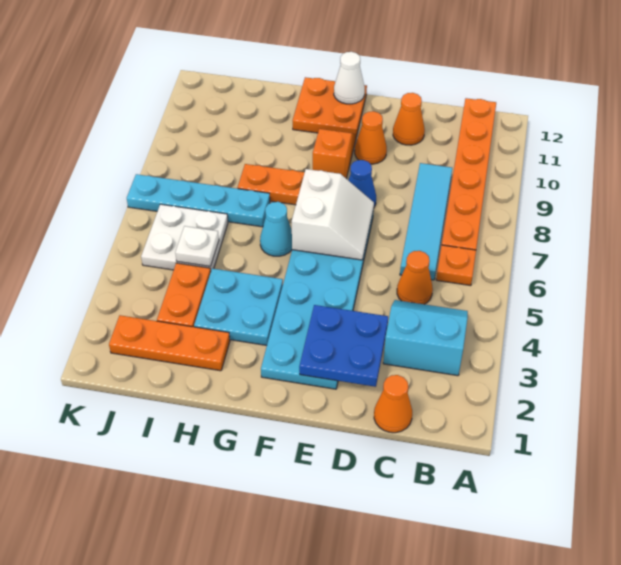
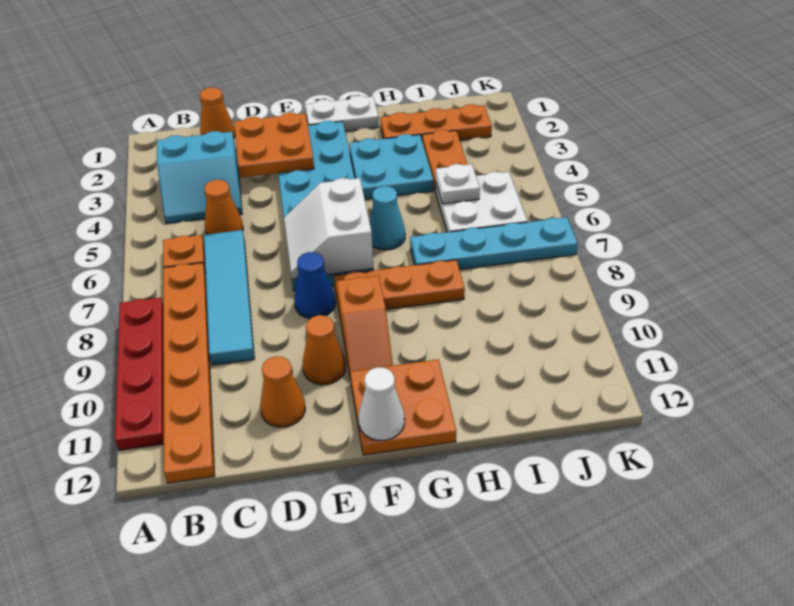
none -> red plate A8:A11 level 1
blue plate D2:E3 level 2 -> orange plate D2:E3 level 2
none -> white plate F1:G1 level 1

